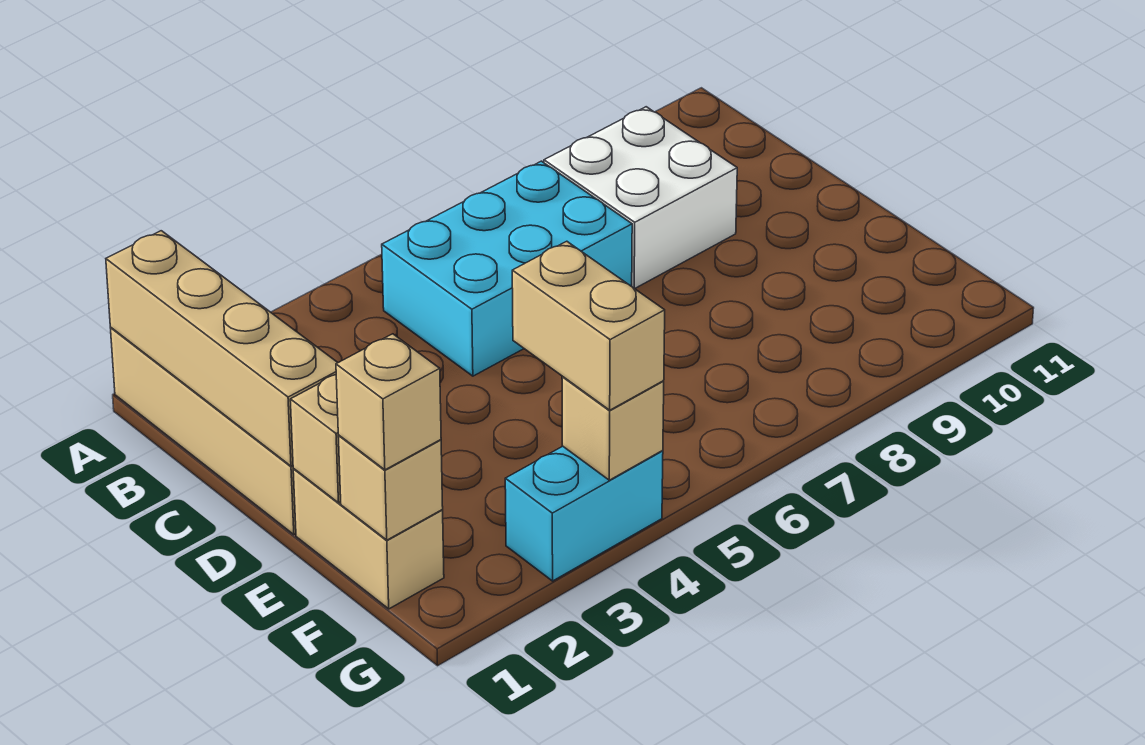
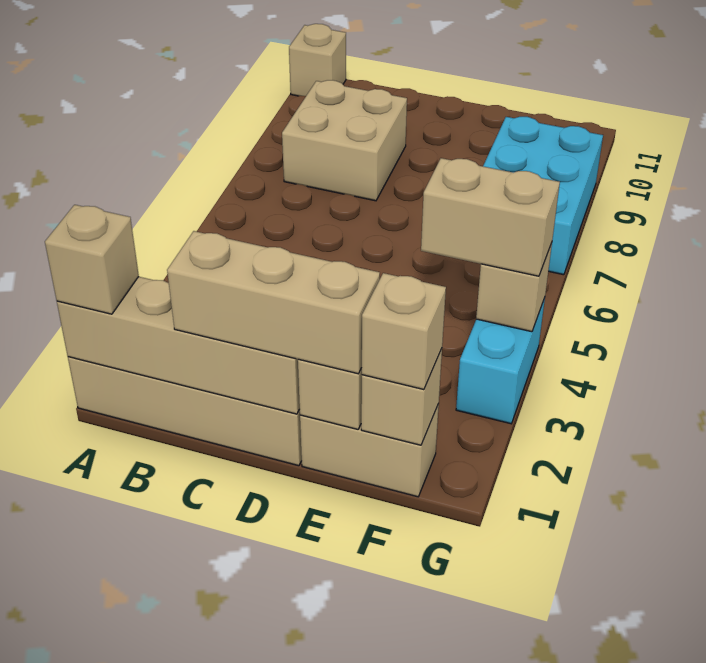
none -> tan brick A1 level 3
none -> tan brick A11 level 1
cyan brick B5:C7 level 1 -> cyan brick F7:G9 level 1
white brick B8:C9 level 1 -> tan brick B8:C9 level 1
none -> tan brick C1:E1 level 3

